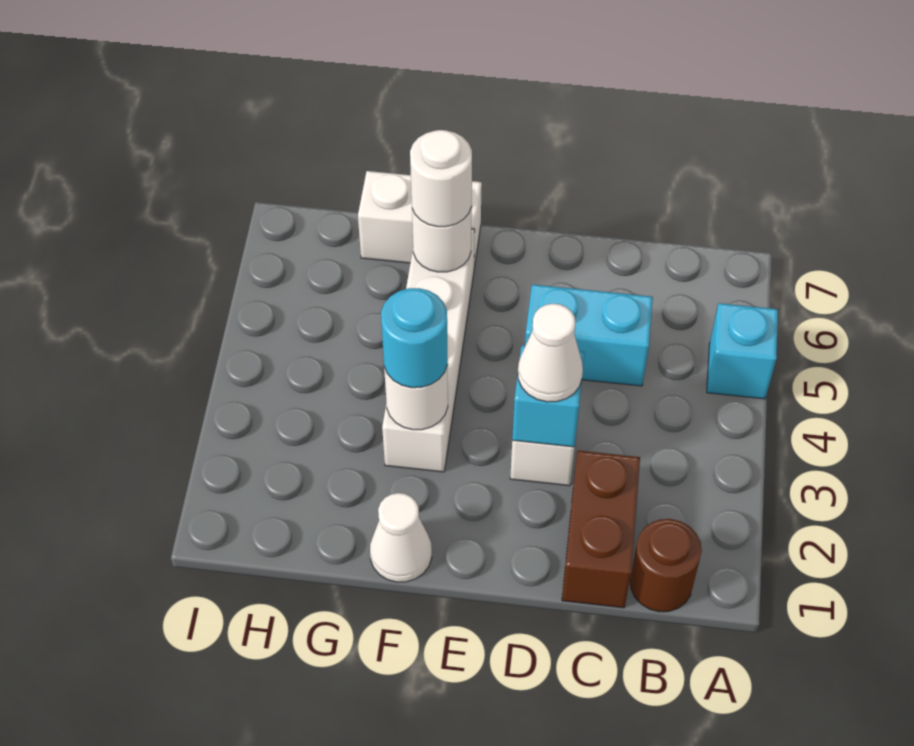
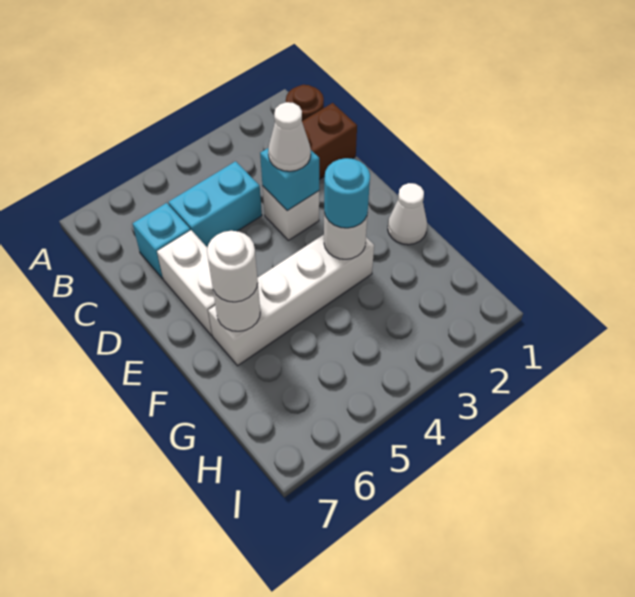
cyan brick A5 level 1 -> cyan brick C6 level 1
cyan brick C5:D5 level 1 -> cyan brick C4:C5 level 1
white brick F7:G7 level 1 -> white brick D6:E6 level 1

